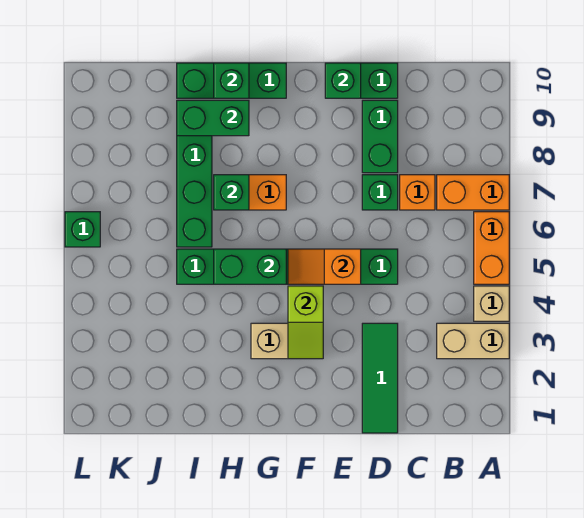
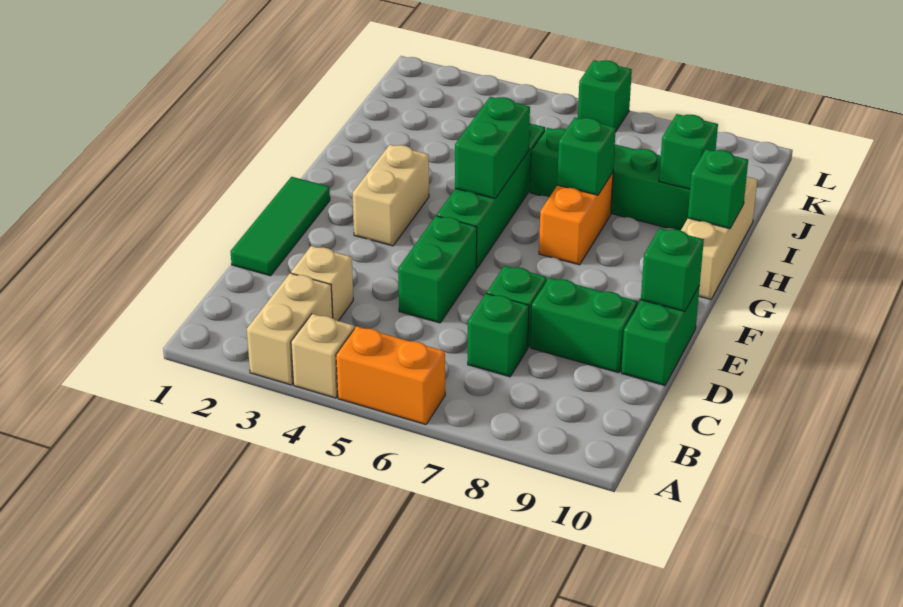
orange brick A7:B7 level 1 -> none
none -> tan brick C3 level 1
orange brick C7 level 1 -> green brick C7 level 1
green tile D1:D3 level 1 -> green tile D1:F1 level 1
orange slope E5:F5 level 2 top E -> none
lime slope F3:F4 level 2 top 4 -> none
green brick G10:I10 level 1 -> tan brick G10:I10 level 1
green brick H9:I9 level 2 -> green brick I9 level 2

